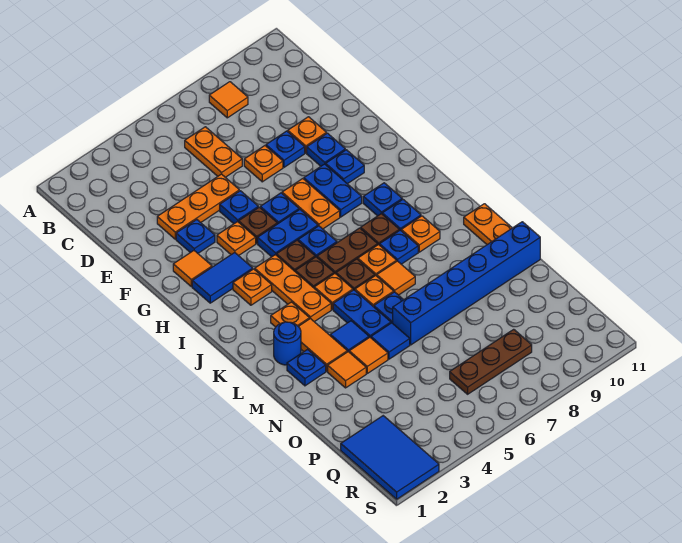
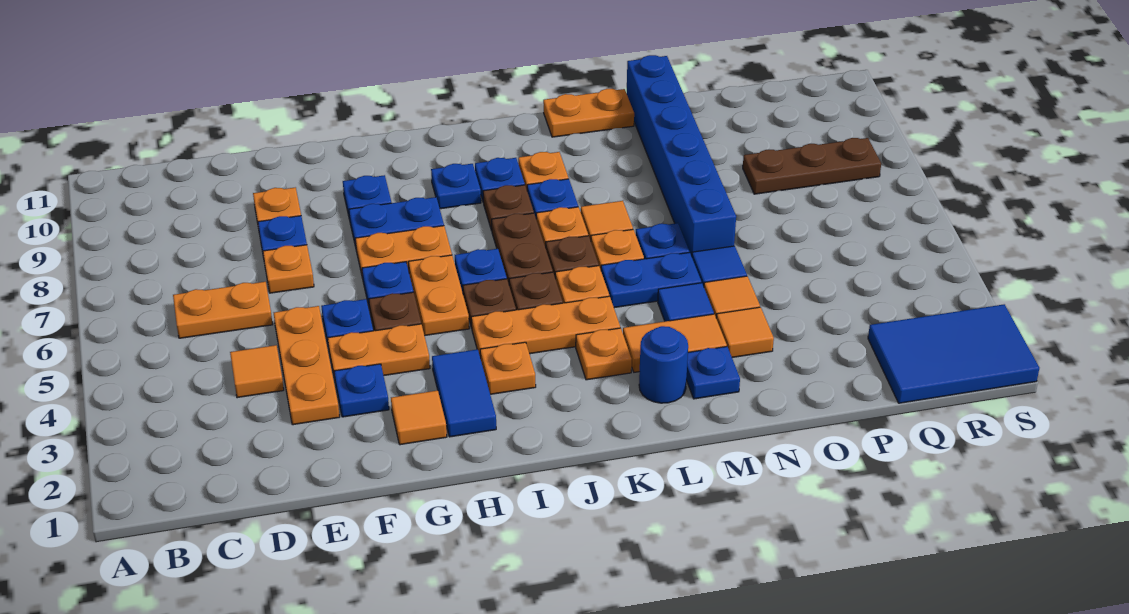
orange tile B8 level 1 -> orange tile D4 level 1
blue plate F9 level 1 -> none
orange plate G4 level 1 -> orange plate F4:G4 level 1
blue plate H5:H6 level 1 -> orange plate H5:H6 level 1
brown plate Q6:Q8 level 1 -> brown plate P8:R8 level 1

